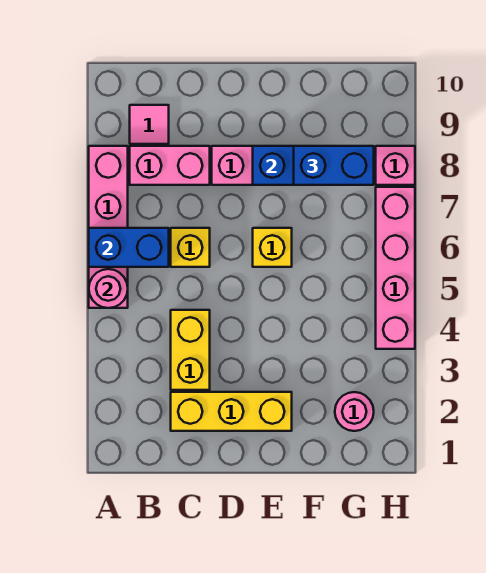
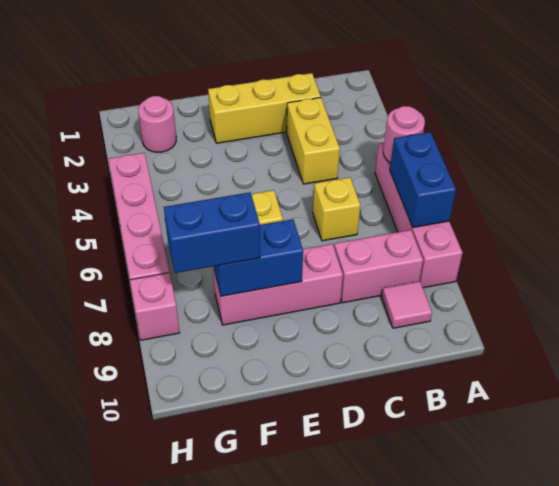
blue brick A6:B6 level 2 -> blue brick A6:A7 level 2

